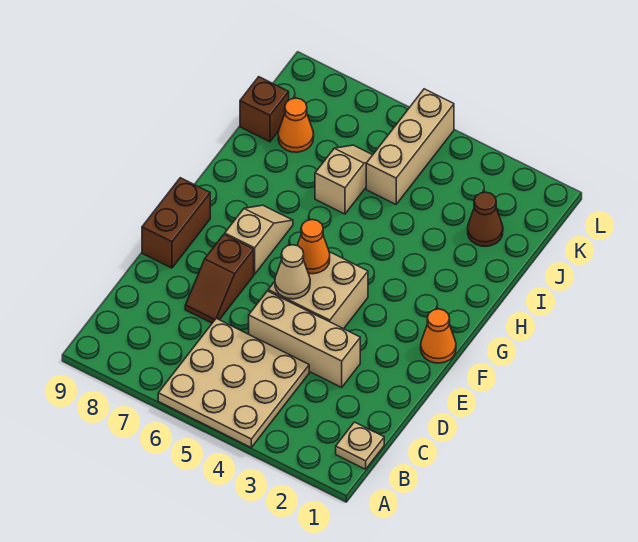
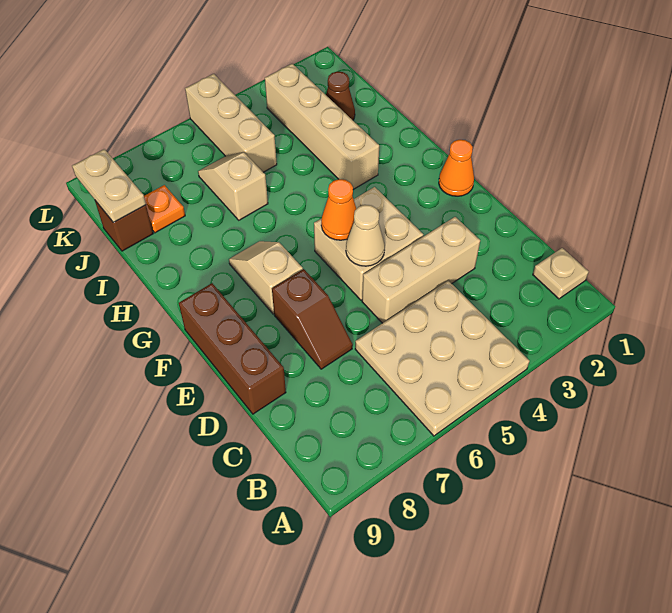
brown brick E9:F9 level 1 -> brown brick D9:F9 level 1
none -> tan brick H3:K3 level 1
orange cone J8 level 1 -> orange plate J8 level 1
none -> tan plate J9:K9 level 2

